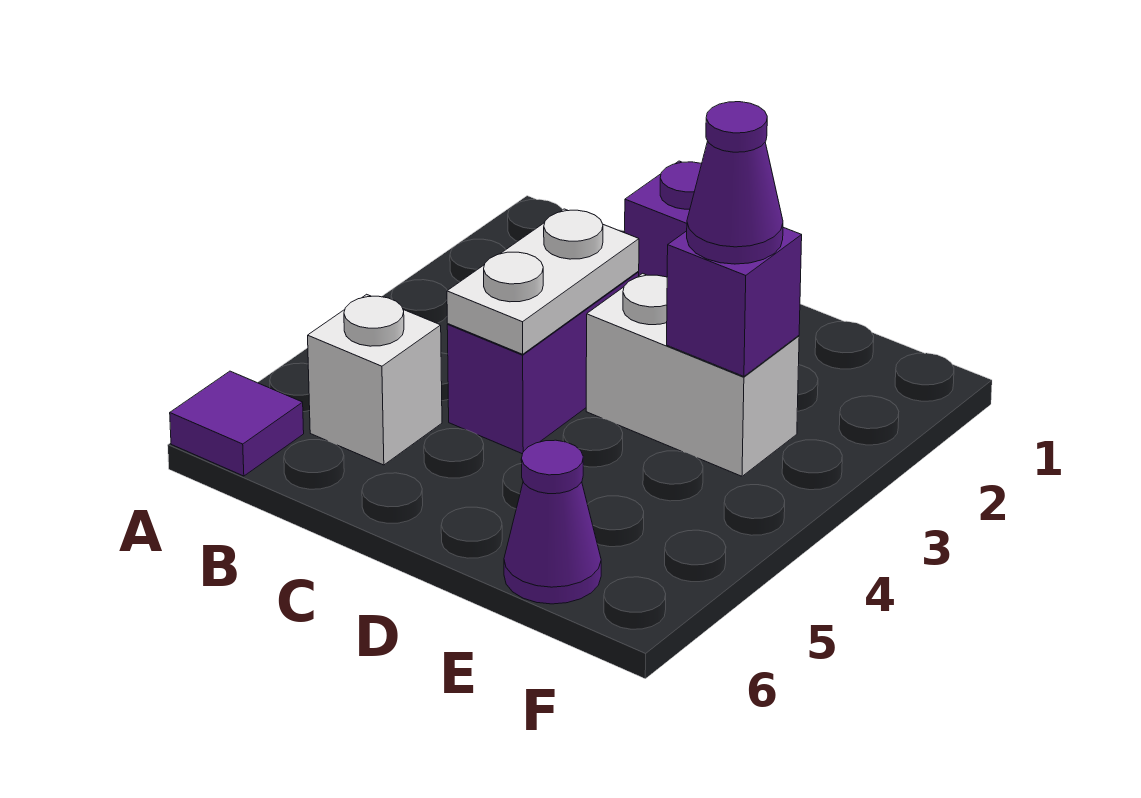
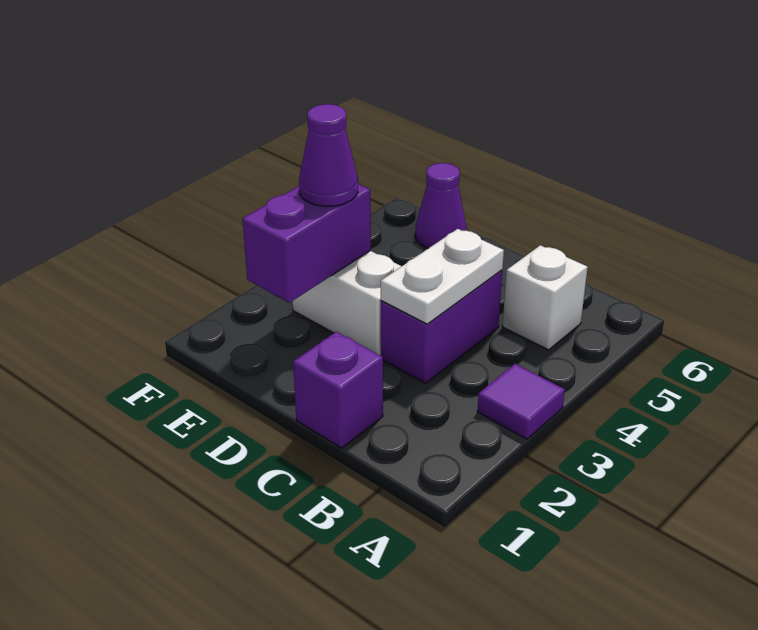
purple tile A6 level 1 -> purple tile A3 level 1
purple brick E3 level 2 -> purple brick E2:E3 level 2

